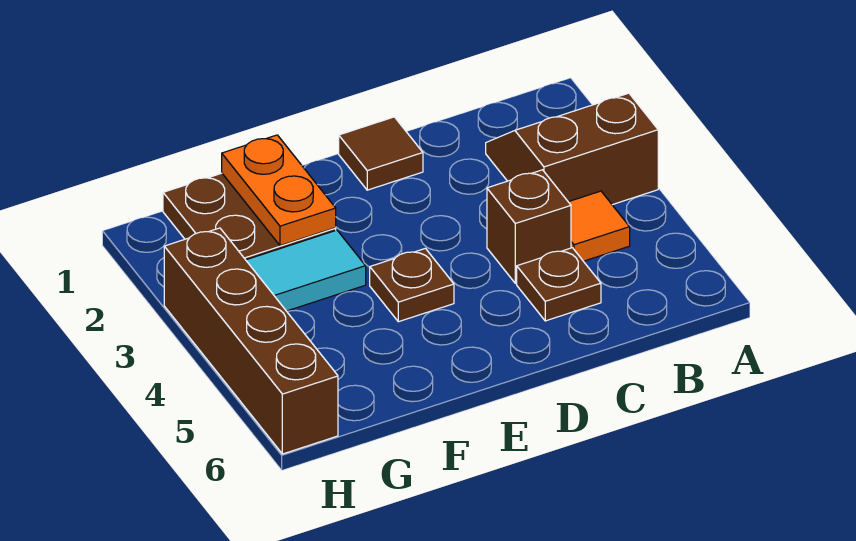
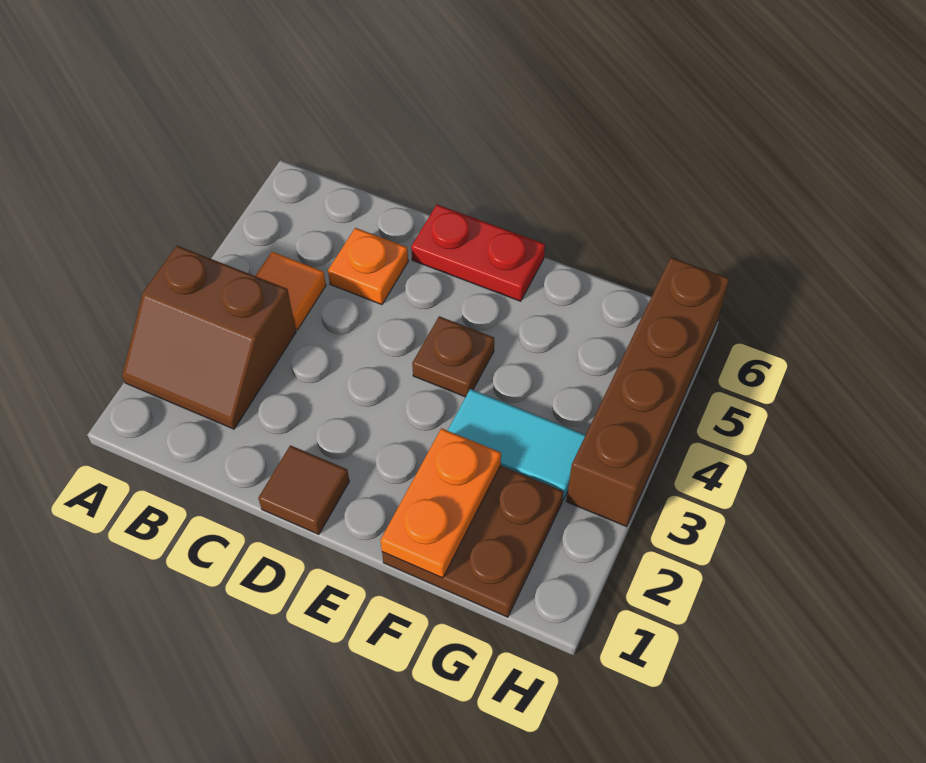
brown brick C4 level 1 -> none
brown plate C5 level 1 -> orange plate C5 level 1
none -> red plate D6:E6 level 1

